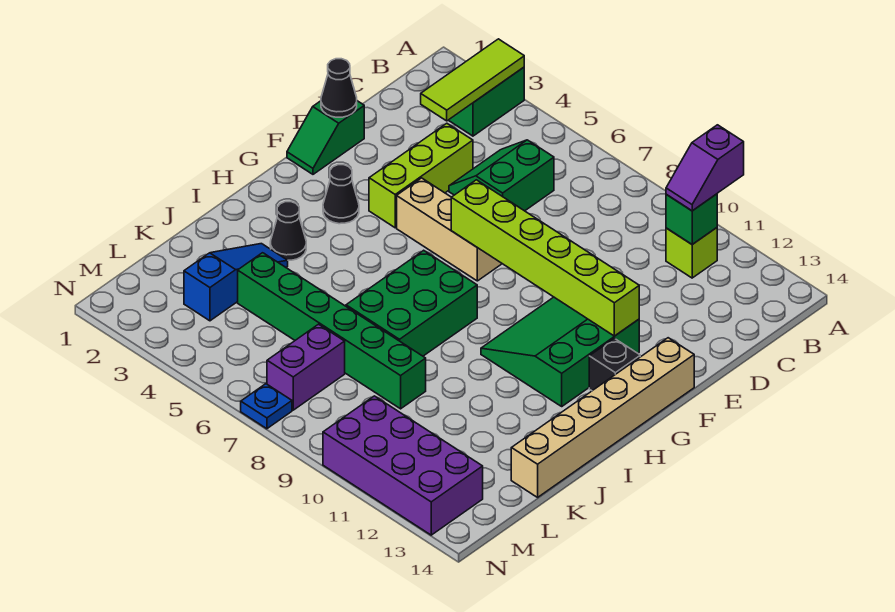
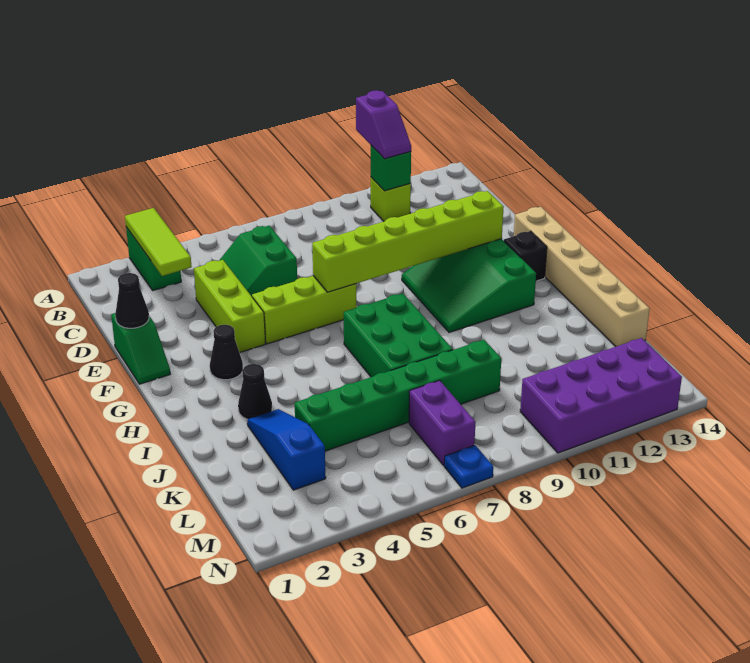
tan brick F5:F7 level 1 -> lime brick F5:F7 level 1

